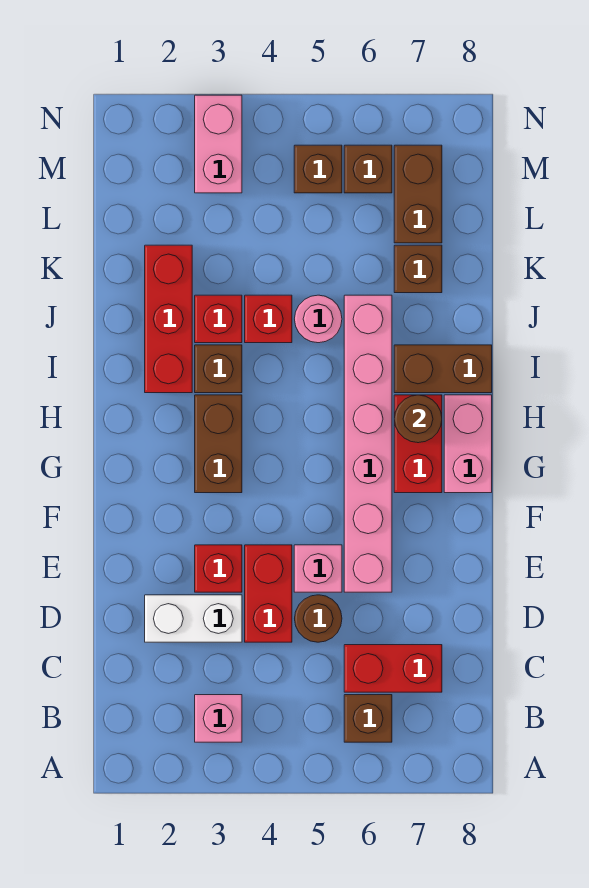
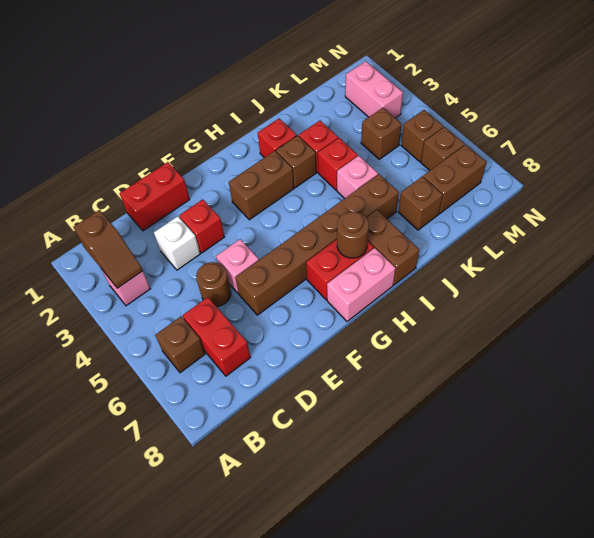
none -> brown slope B2:B3 level 2 top 2
white brick D2:D3 level 1 -> white brick D3 level 1
red brick D4:E4 level 1 -> red brick D1:E1 level 1
pink brick E6:J6 level 1 -> brown brick E6:J6 level 1
red brick I2:K2 level 1 -> red brick I2 level 1
pink round brick J5 level 1 -> pink brick J5 level 1
none -> brown brick L4 level 1
pink brick M3:N3 level 1 -> pink brick M2:M3 level 1

